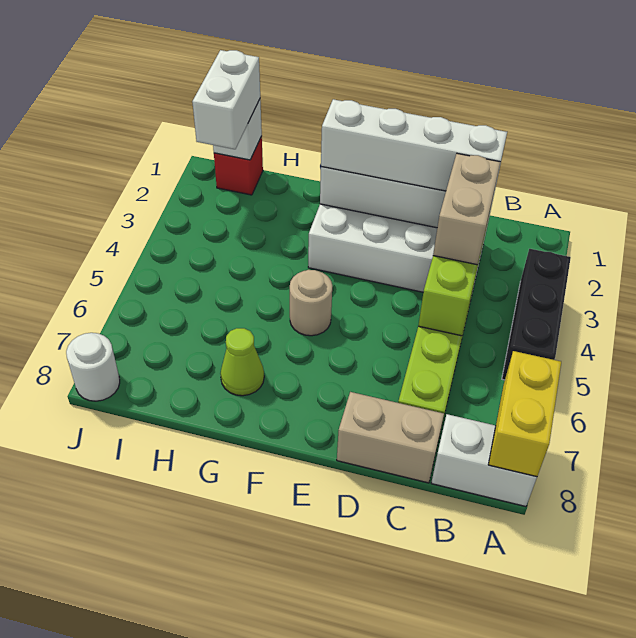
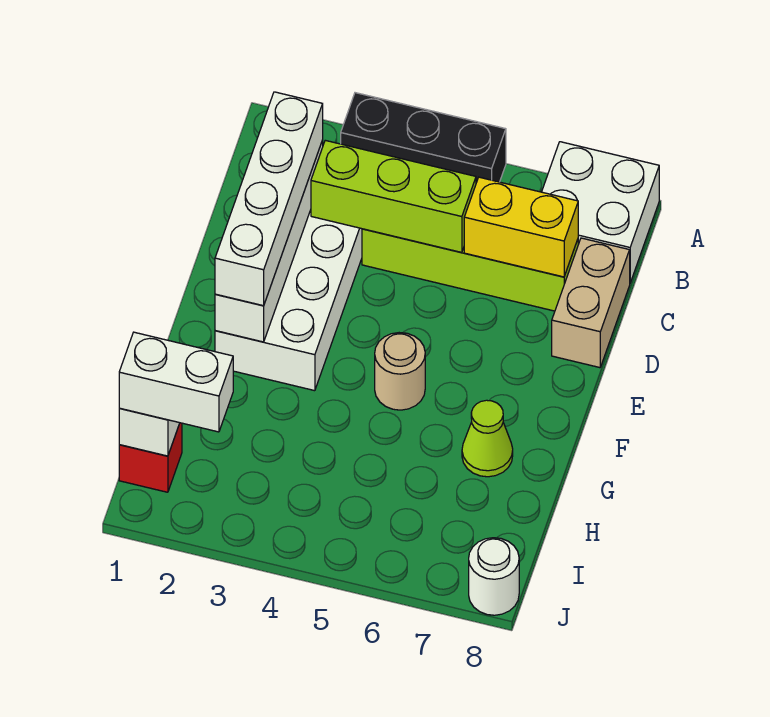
yellow brick A7:A8 level 2 -> yellow brick C6:C7 level 2
white brick A8:B8 level 1 -> white brick A7:B8 level 1
tan brick C3:C4 level 3 -> none

